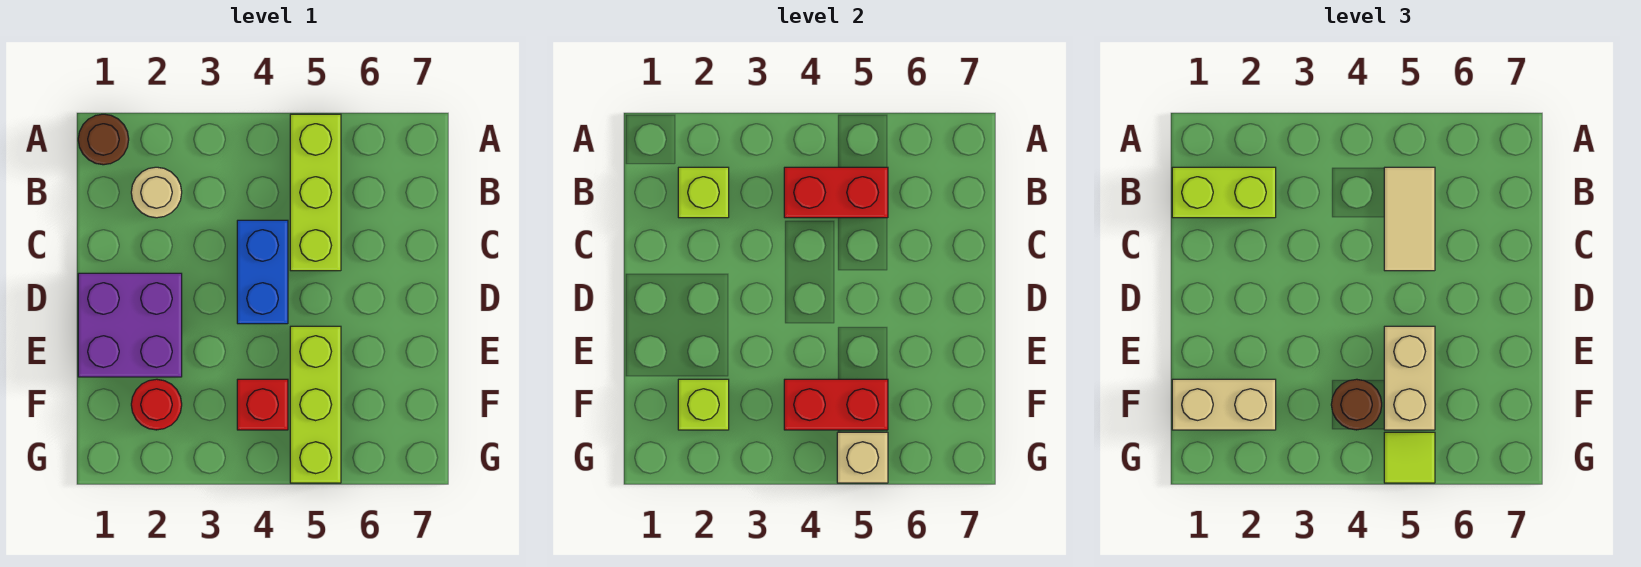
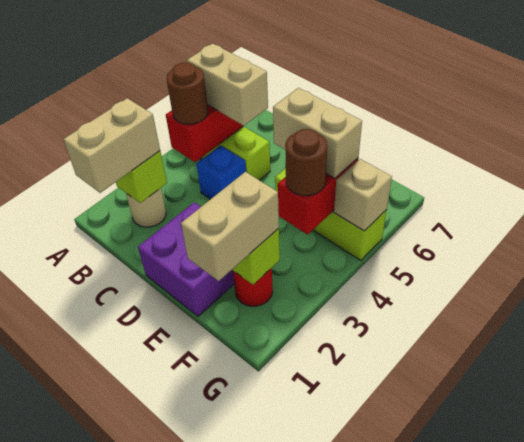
brown round brick A1 level 1 -> brown round brick B4 level 3
lime brick B1:B2 level 3 -> tan brick B1:B2 level 3
tan tile B5:C5 level 3 -> tan brick B5:C5 level 3
blue brick C4:D4 level 1 -> blue brick C4 level 1
red brick F4 level 1 -> none
lime tile G5 level 3 -> none

